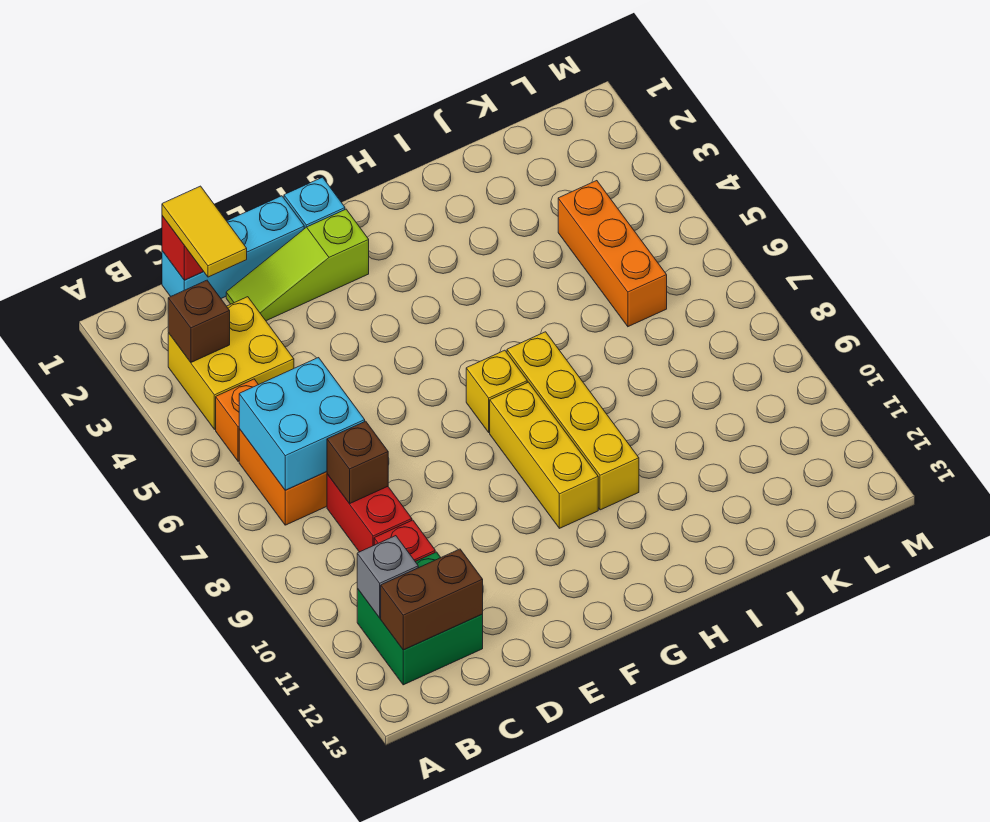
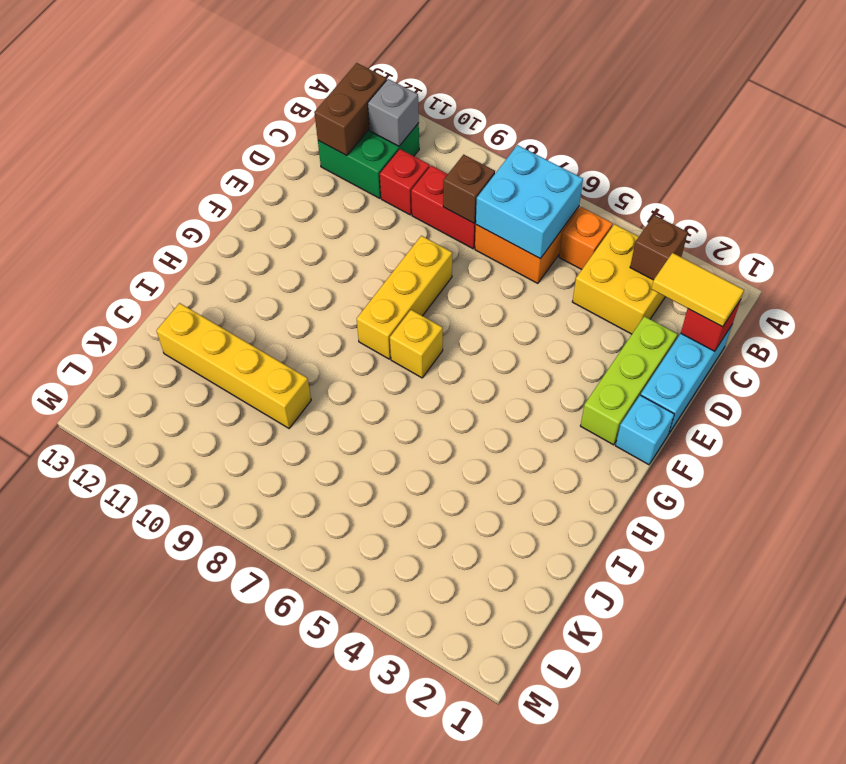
lime slope D2:F2 level 1 top F -> lime brick D2:F2 level 1
yellow brick G8:G10 level 1 -> yellow brick E8:G8 level 1
yellow brick H7:H10 level 1 -> yellow brick J9:J12 level 1
orange brick K4:K6 level 1 -> none

